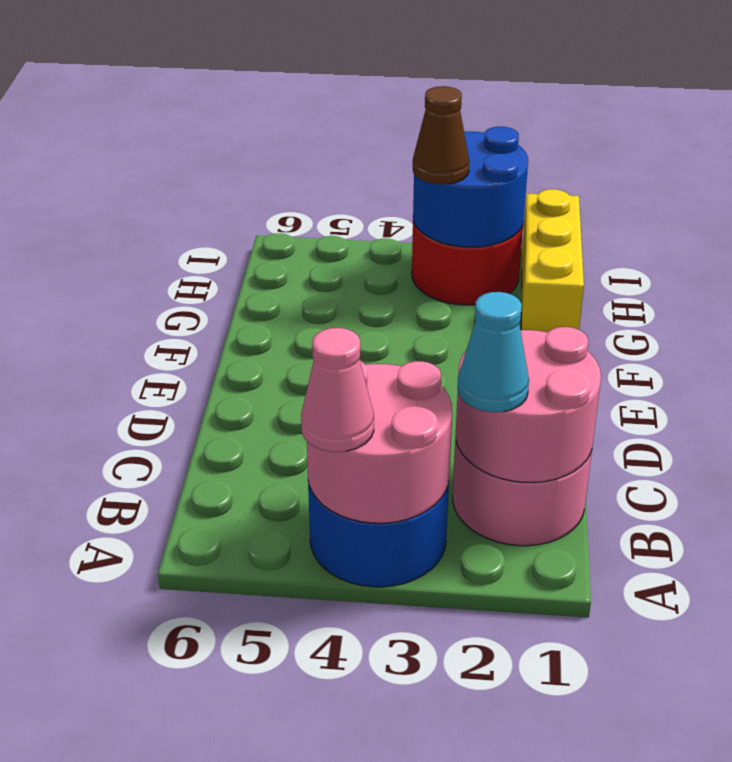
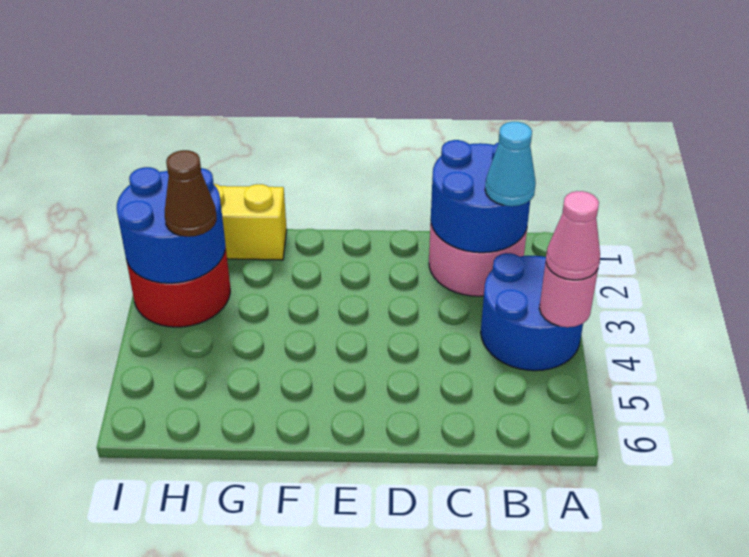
pink round brick A3:B4 level 2 -> pink round brick A4 level 2
pink round brick B1:C2 level 2 -> blue round brick B1:C2 level 2

